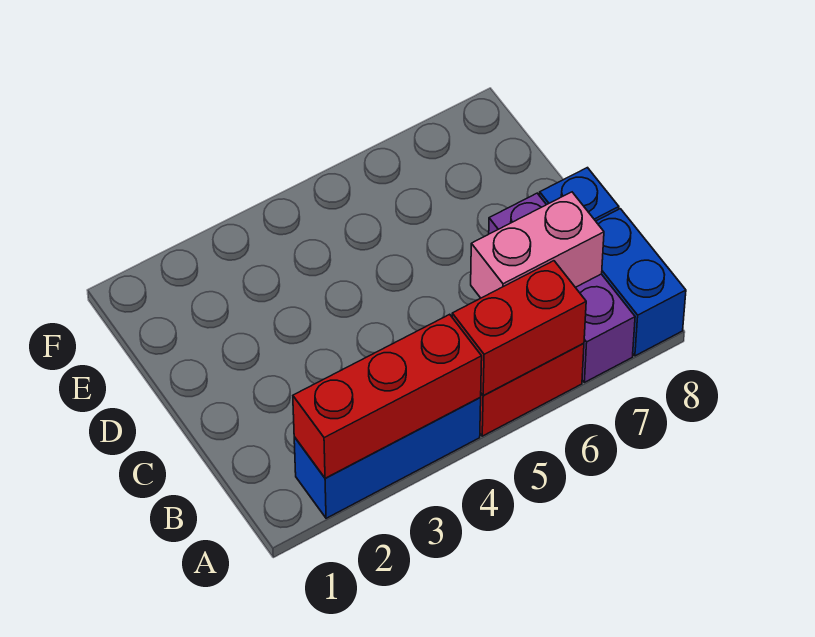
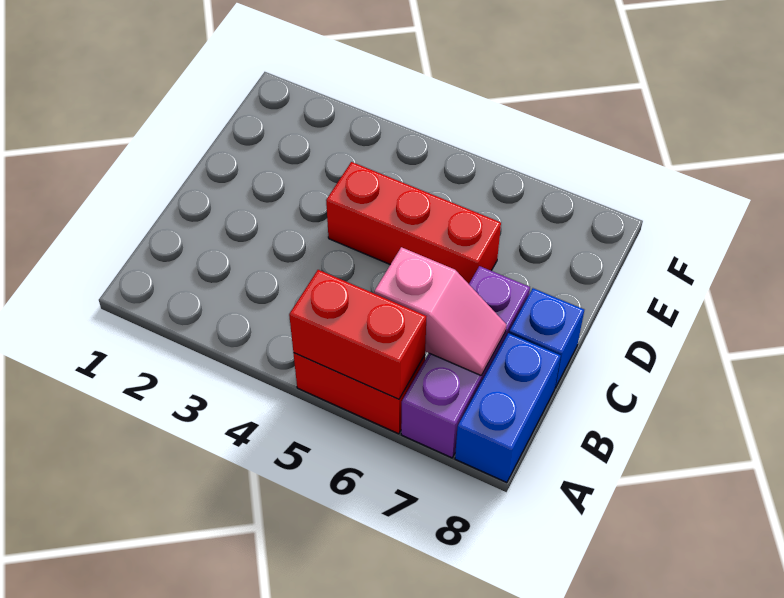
blue brick A2:A4 level 1 -> none
red brick A2:A4 level 2 -> red brick D4:D6 level 1
pink brick B6:B7 level 2 -> pink slope B6:B7 level 2 top 6

